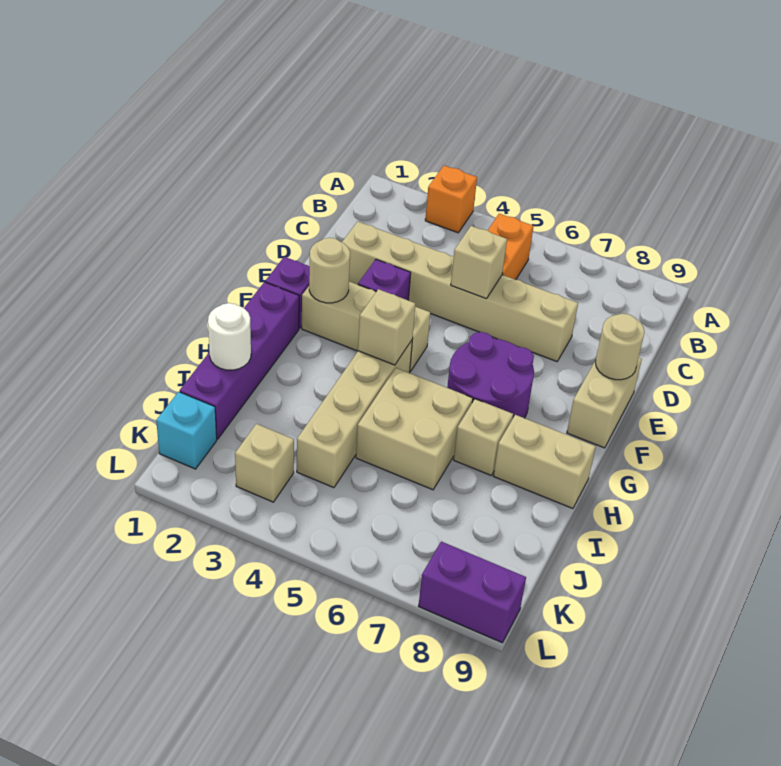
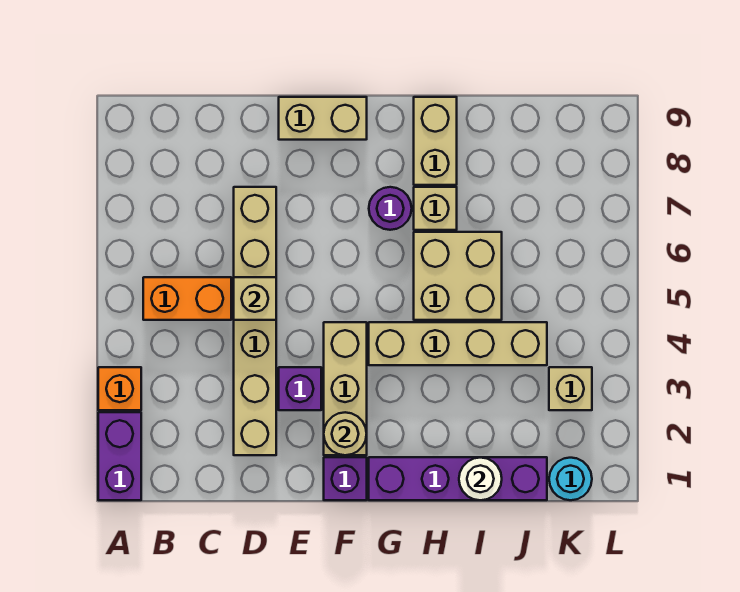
tan round brick E9 level 2 -> none
purple round brick F6:G7 level 1 -> purple round brick G7 level 1
tan brick G4 level 2 -> none
cyan brick K1 level 1 -> cyan round brick K1 level 1
purple brick L8:L9 level 1 -> purple brick A1:A2 level 1

